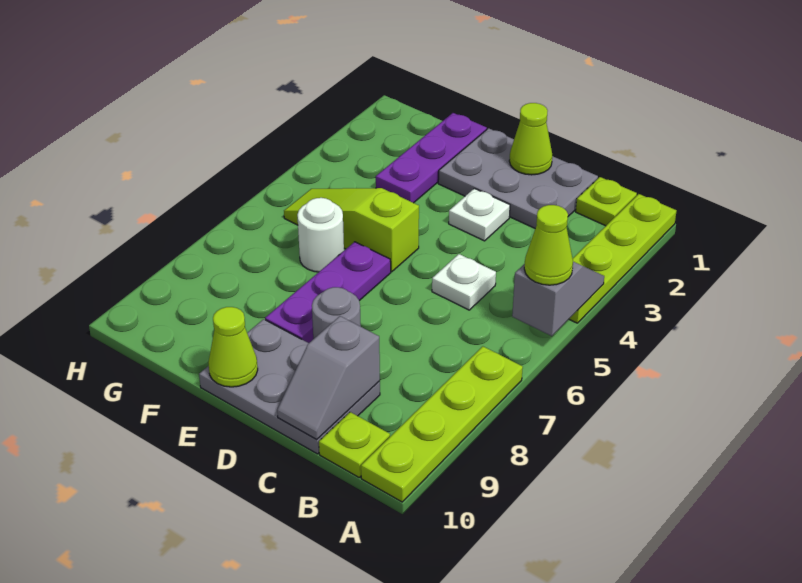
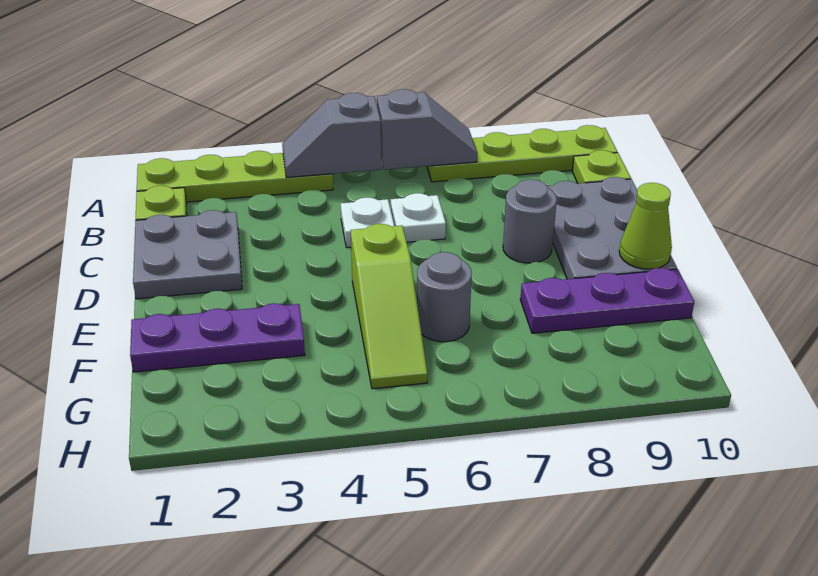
lime cone A5 level 3 -> none
grey plate C1:E2 level 1 -> grey plate C1:D2 level 1
grey slope C9:C10 level 2 top 9 -> grey slope A6:A7 level 2 top 6
lime cone D1 level 2 -> none
white plate D3 level 1 -> white plate C6 level 1
purple plate E6:E8 level 1 -> purple plate F8:F10 level 1
white round brick F6 level 1 -> grey round brick F6 level 1

